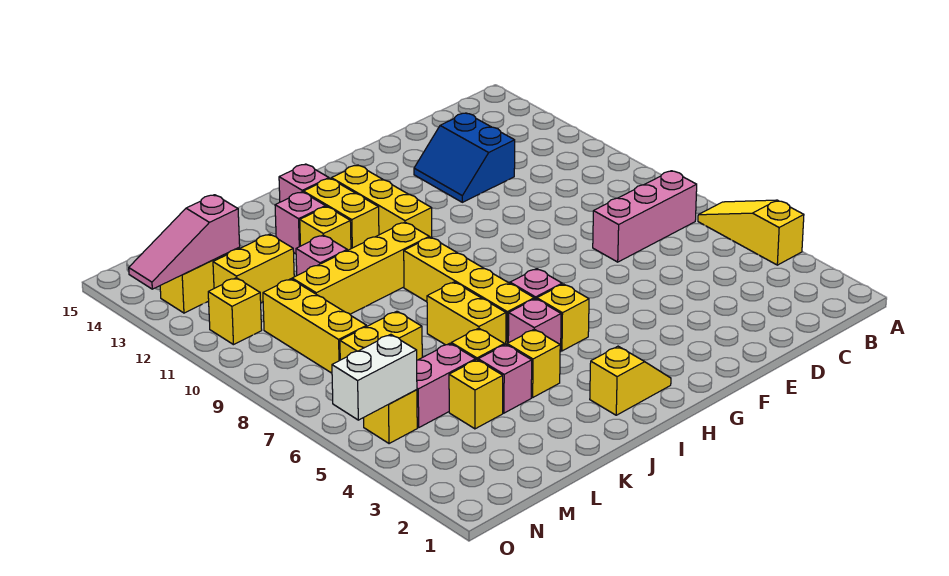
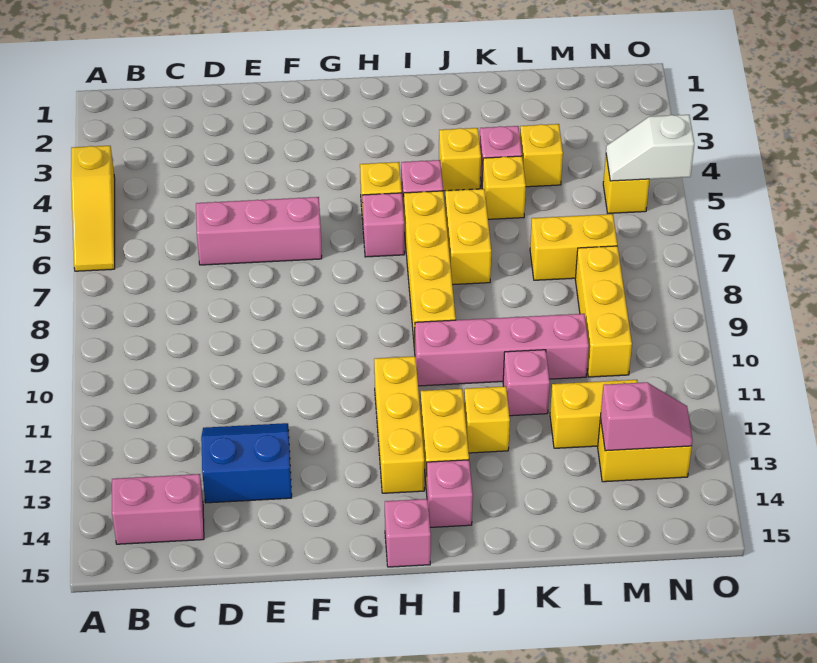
pink brick B7:D7 level 1 -> pink brick D6:F6 level 1
blue slope D12:E13 level 1 top D -> blue slope D12:E13 level 1 top 13
yellow slope H2:I2 level 1 top I -> none
yellow brick I10:L10 level 1 -> pink brick I10:L10 level 1
pink brick J13 level 1 -> pink brick H15 level 1
pink brick L5:M5 level 1 -> pink brick B14:C14 level 1
pink slope M13:O13 level 2 top M -> pink slope M13:N13 level 2 top M
white brick N5:O5 level 2 -> white slope N5:O5 level 2 top O
yellow brick N11 level 1 -> none

